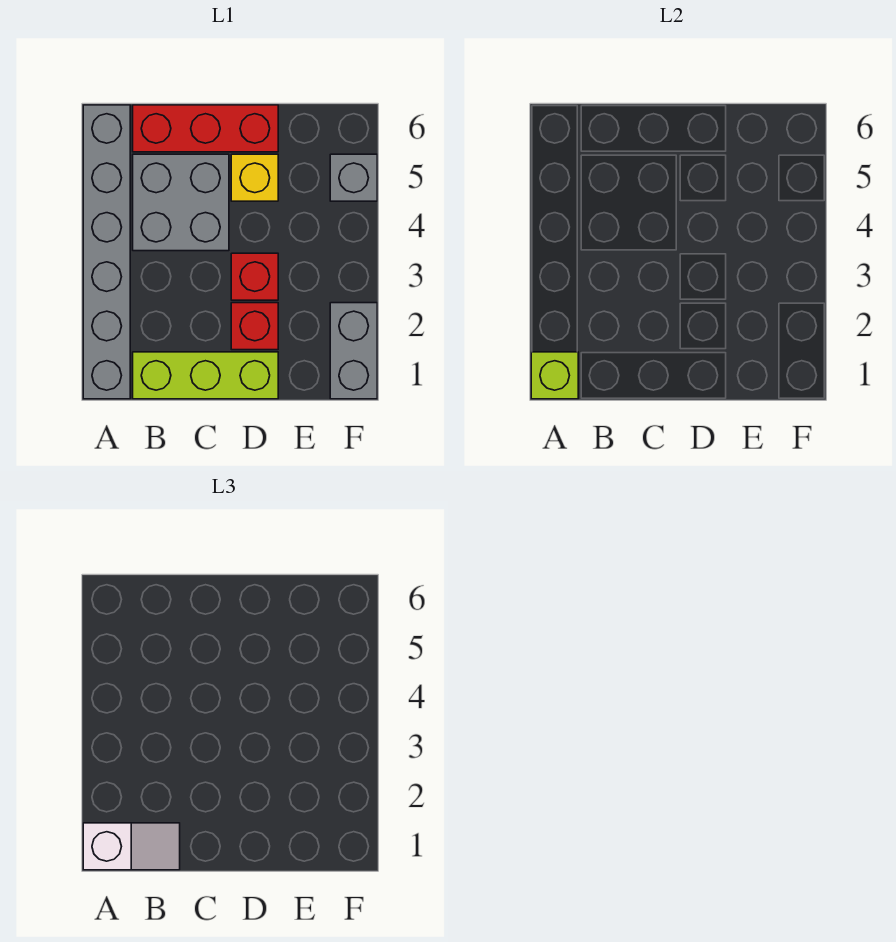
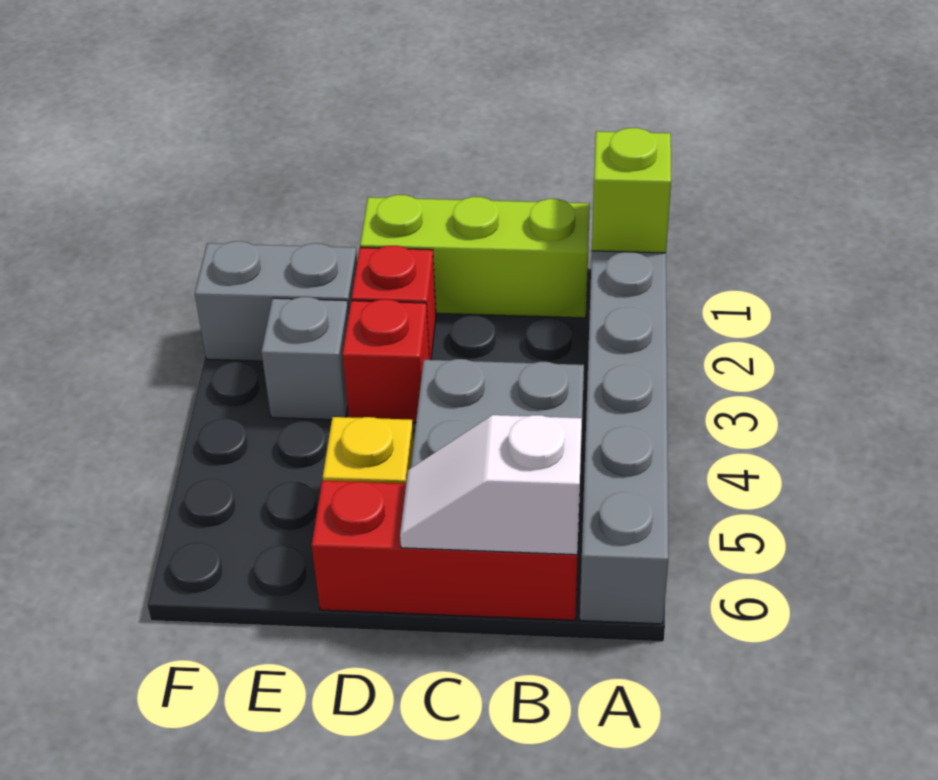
white slope A1:B1 level 3 top A -> white slope B6:C6 level 2 top B
grey brick F1:F2 level 1 -> grey brick E2:F2 level 1
grey brick F5 level 1 -> grey brick E3 level 1

